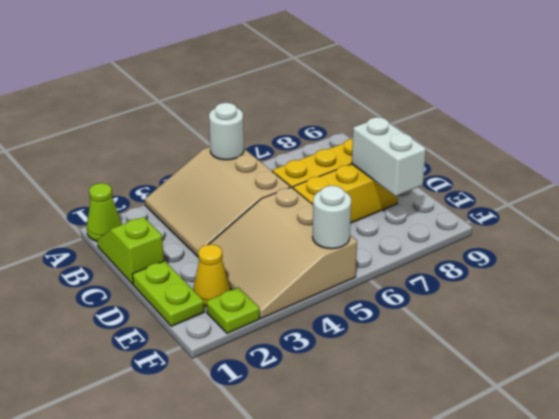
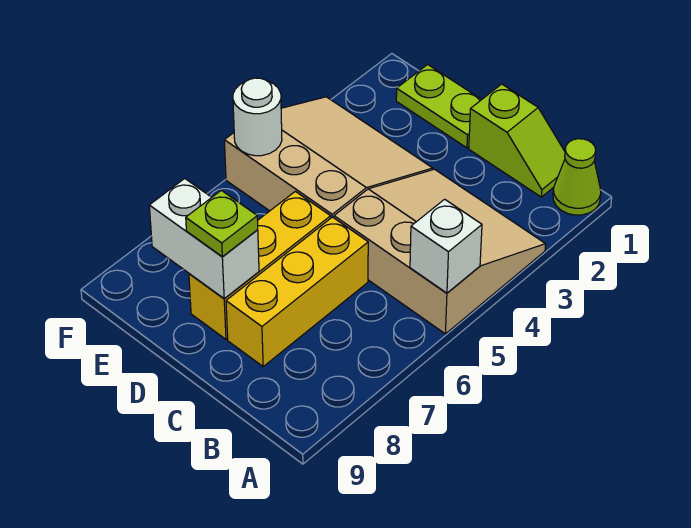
white round brick A5 level 2 -> white brick A5 level 2
yellow cone E2 level 1 -> none
lime plate F2 level 1 -> lime plate D8 level 3

